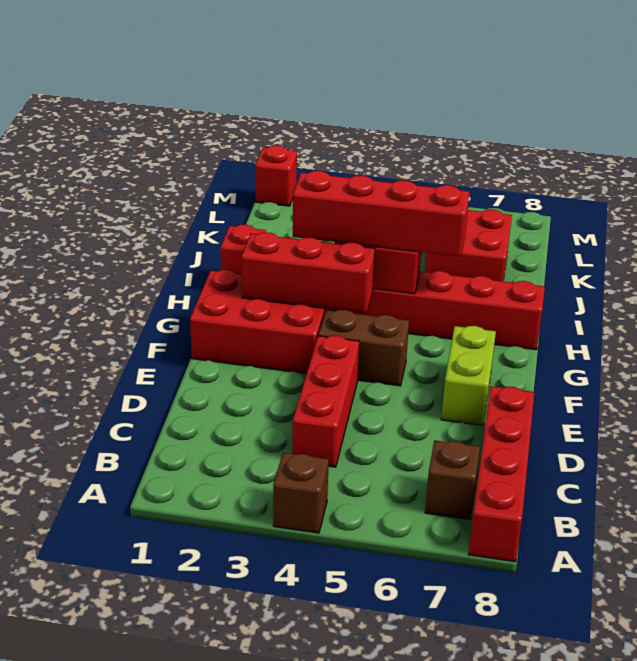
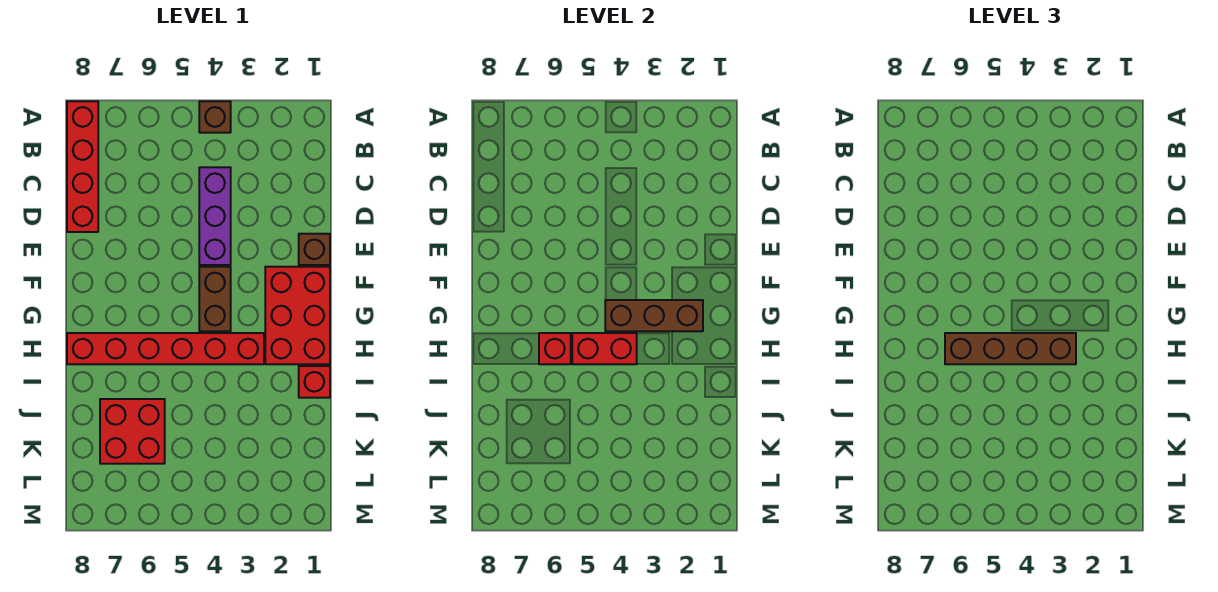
brown brick B7 level 1 -> brown brick E1 level 1
red brick C4:E4 level 1 -> purple brick C4:E4 level 1
lime brick E7:F7 level 1 -> none
red brick F1:G3 level 1 -> red brick F1:H2 level 1
brown brick F4:F5 level 1 -> brown brick F4:G4 level 1
red brick G2:G4 level 2 -> brown brick G2:G4 level 2
red brick H3:H6 level 3 -> brown brick H3:H6 level 3
red brick M1 level 1 -> red brick H6 level 2

